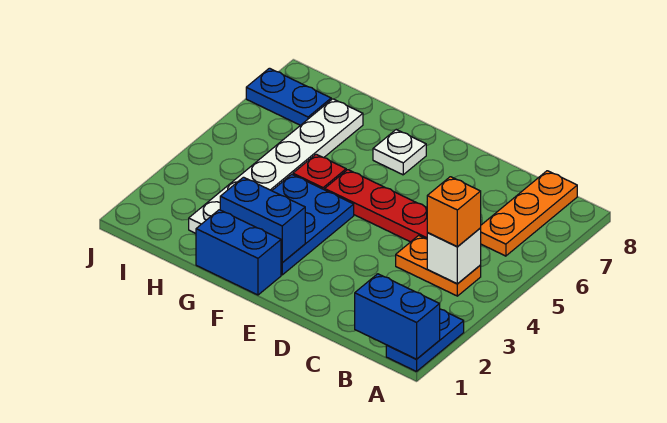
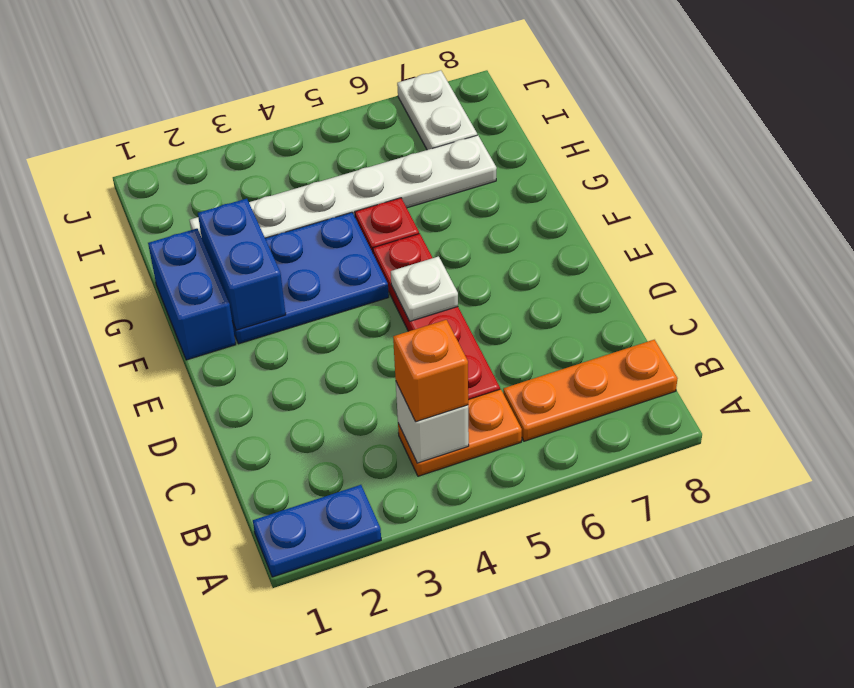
blue brick A1:B1 level 2 -> none
orange plate B4:C4 level 1 -> orange plate B4:B5 level 1
white plate F7 level 1 -> white plate E5 level 2
blue plate I7:J7 level 1 -> white plate I7:J7 level 1

